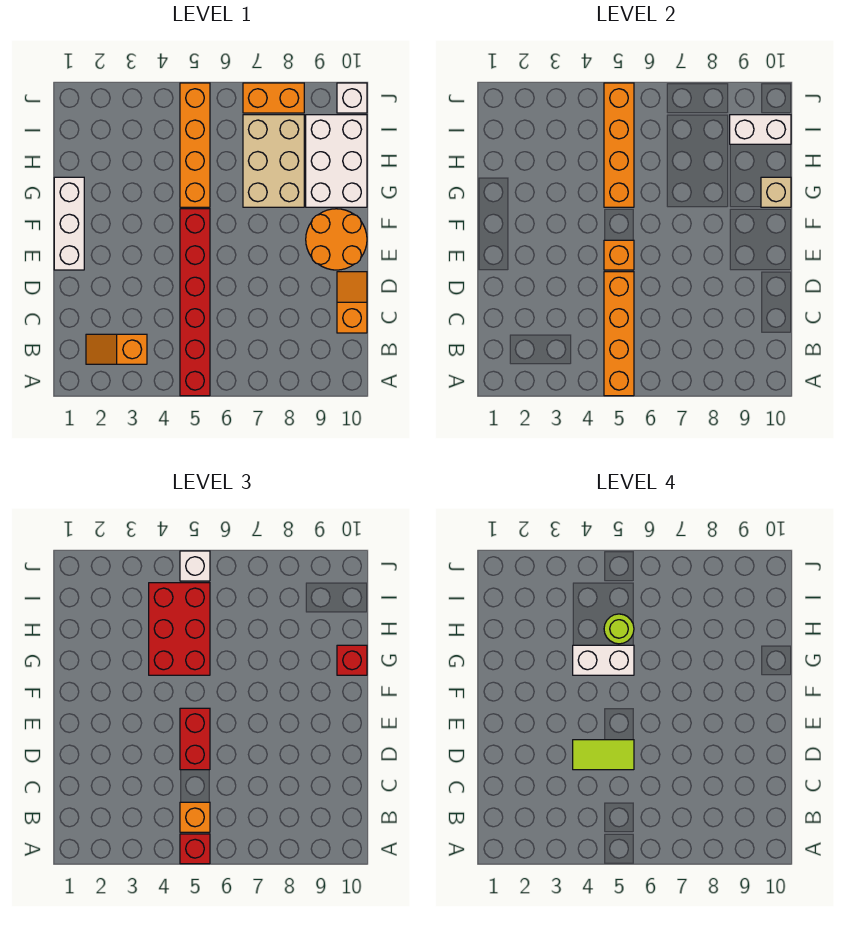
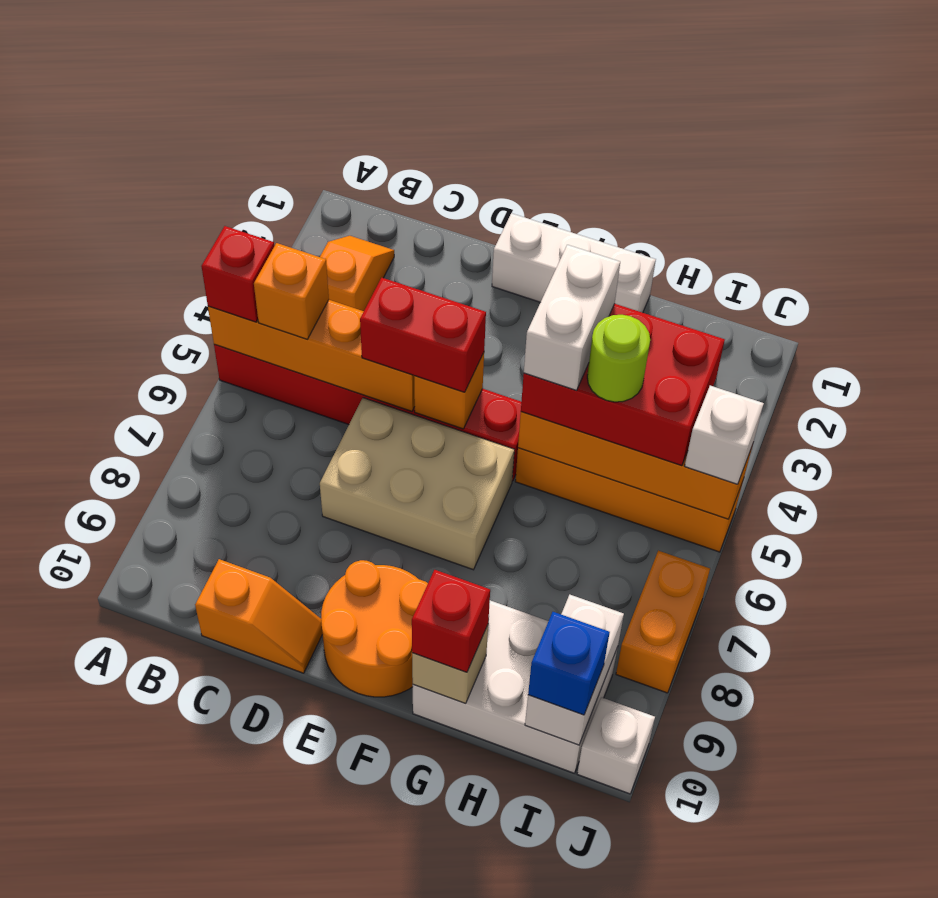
lime tile D4:D5 level 4 -> none
tan brick G7:I8 level 1 -> tan brick D6:F7 level 1
none -> blue brick I10 level 3

